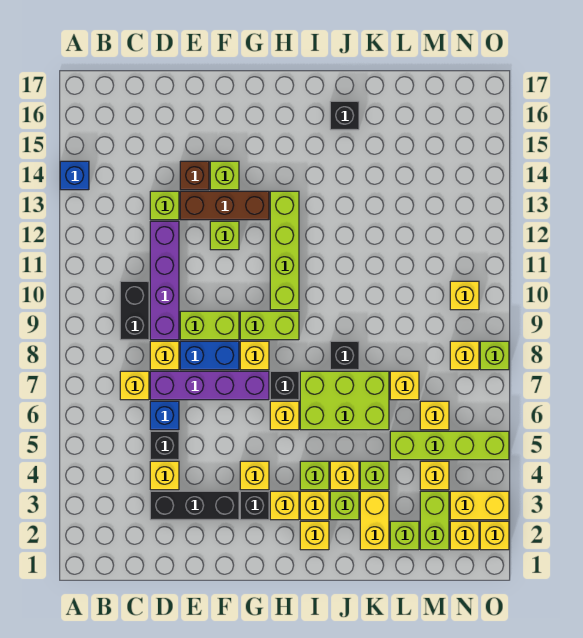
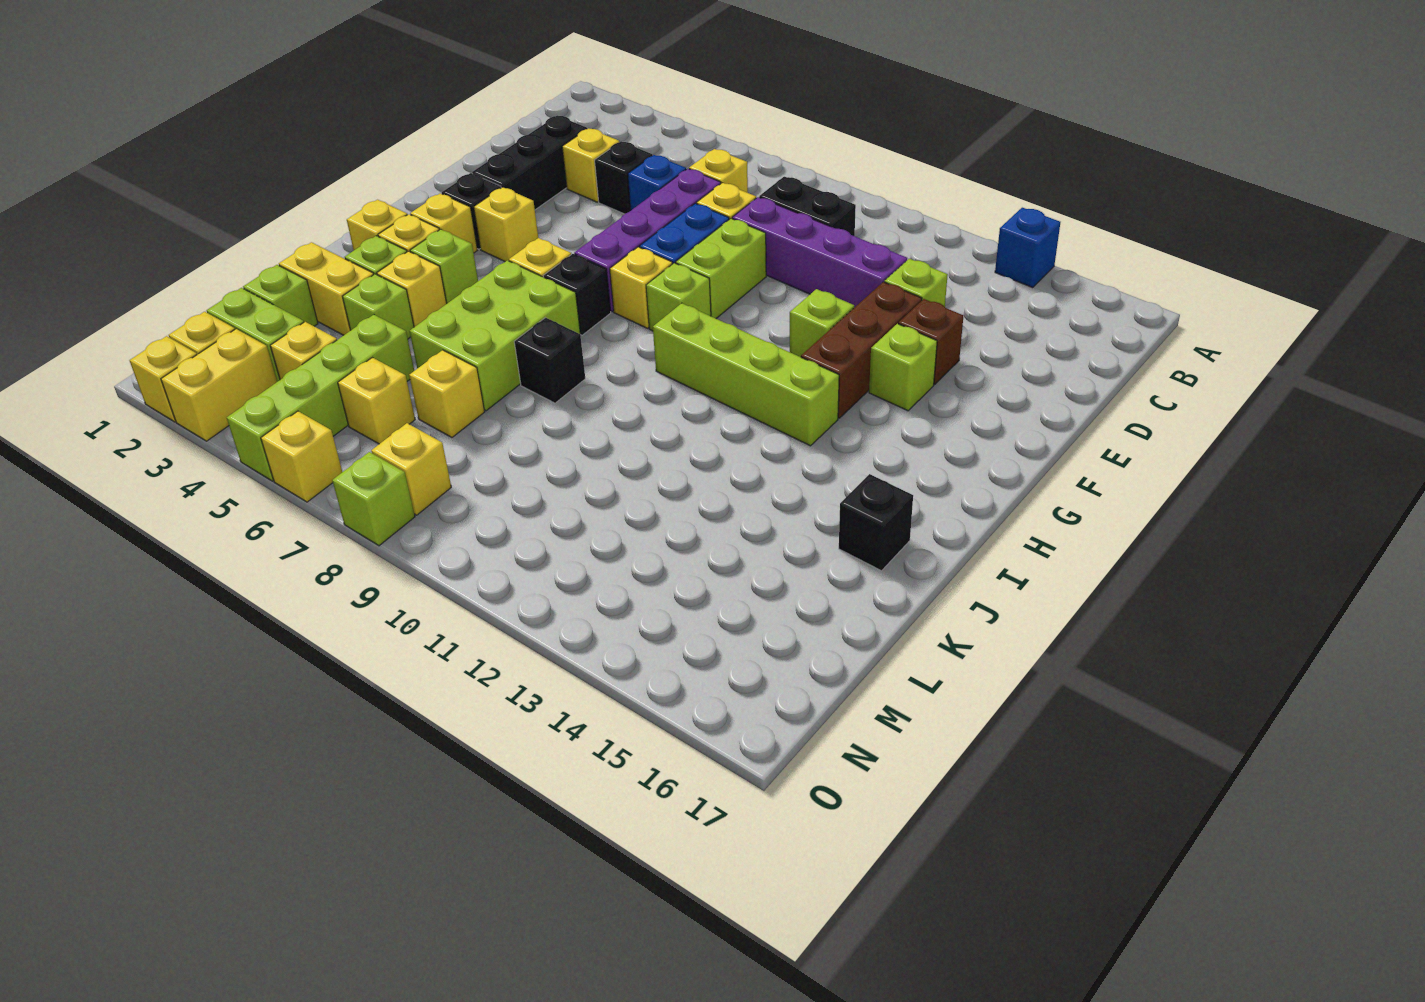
lime brick G9:H9 level 1 -> lime brick G9 level 1
yellow brick N10 level 1 -> yellow brick O6 level 1

